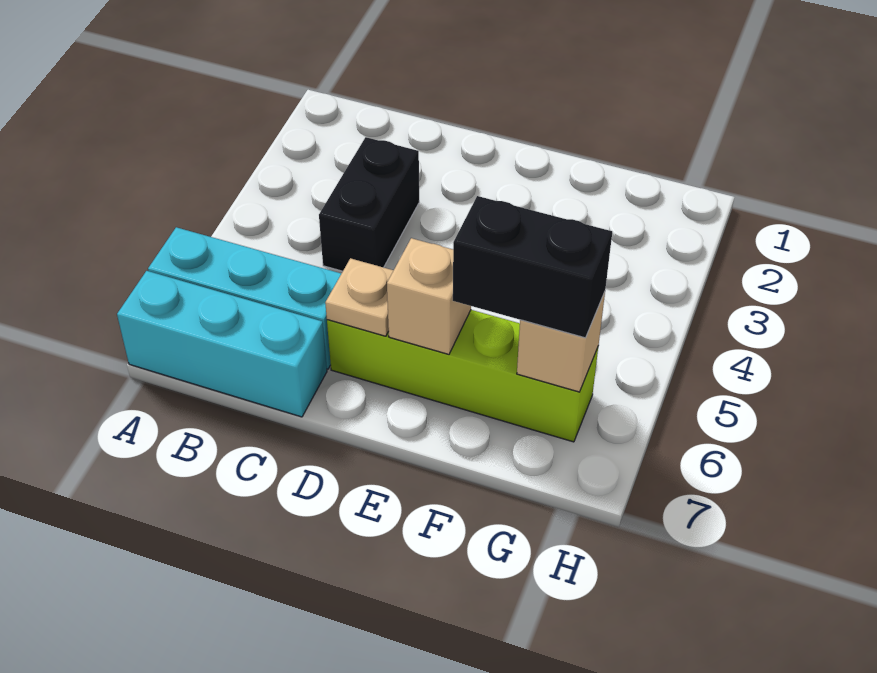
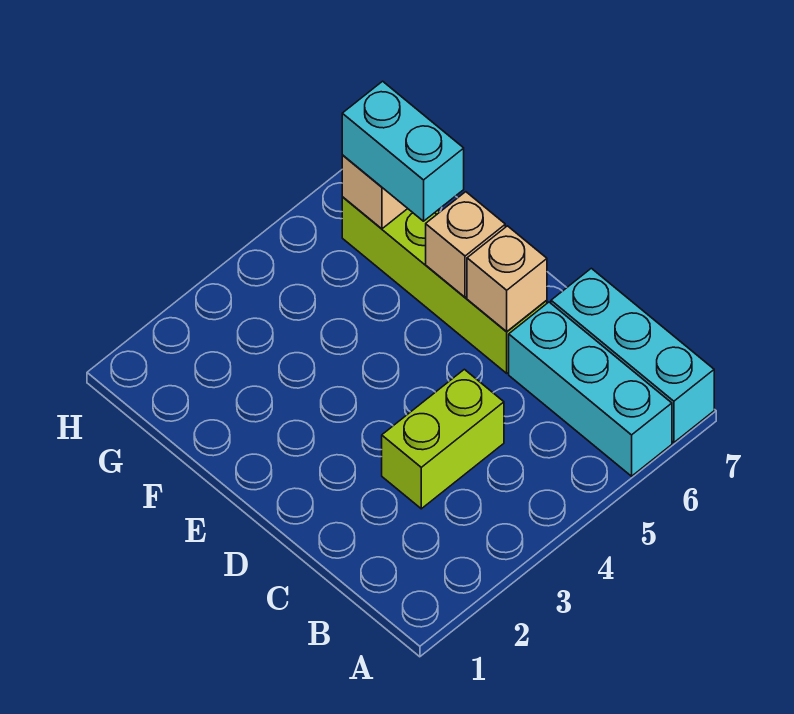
black brick C3:C4 level 1 -> lime brick C3:C4 level 1
tan plate D6 level 2 -> tan brick D6 level 2
black brick F6:G6 level 3 -> cyan brick F6:G6 level 3

